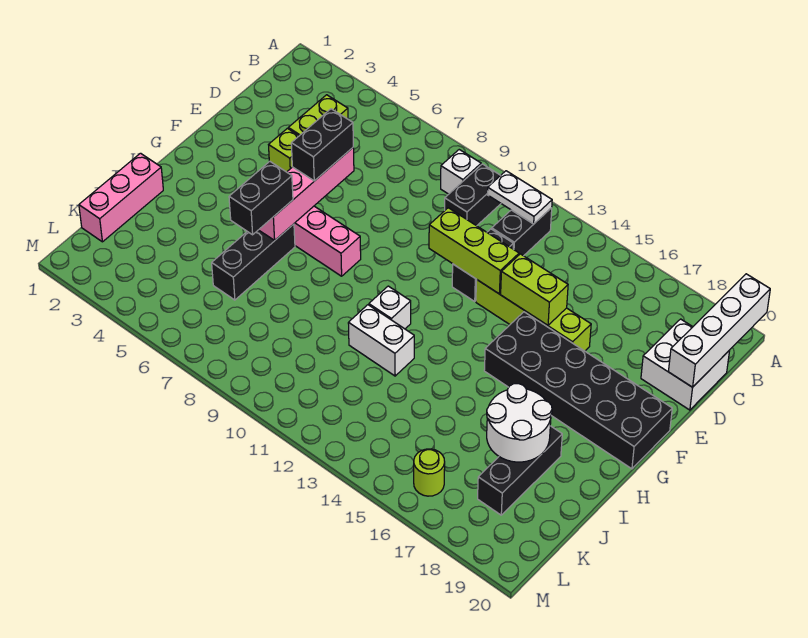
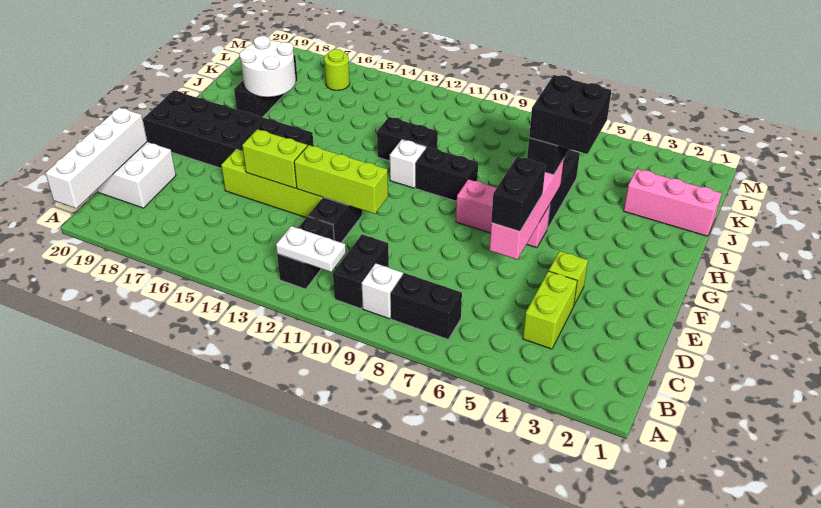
none -> black brick B7:B8 level 1
none -> black brick H5:I6 level 4
none -> black brick H9:H10 level 1
pink brick I1:K1 level 1 -> pink brick J1:J3 level 1
white brick I11:I12 level 1 -> black brick I11:I12 level 1

